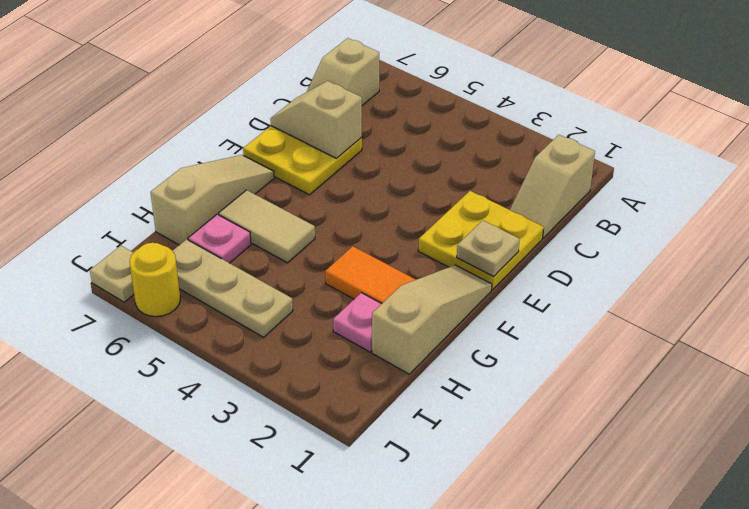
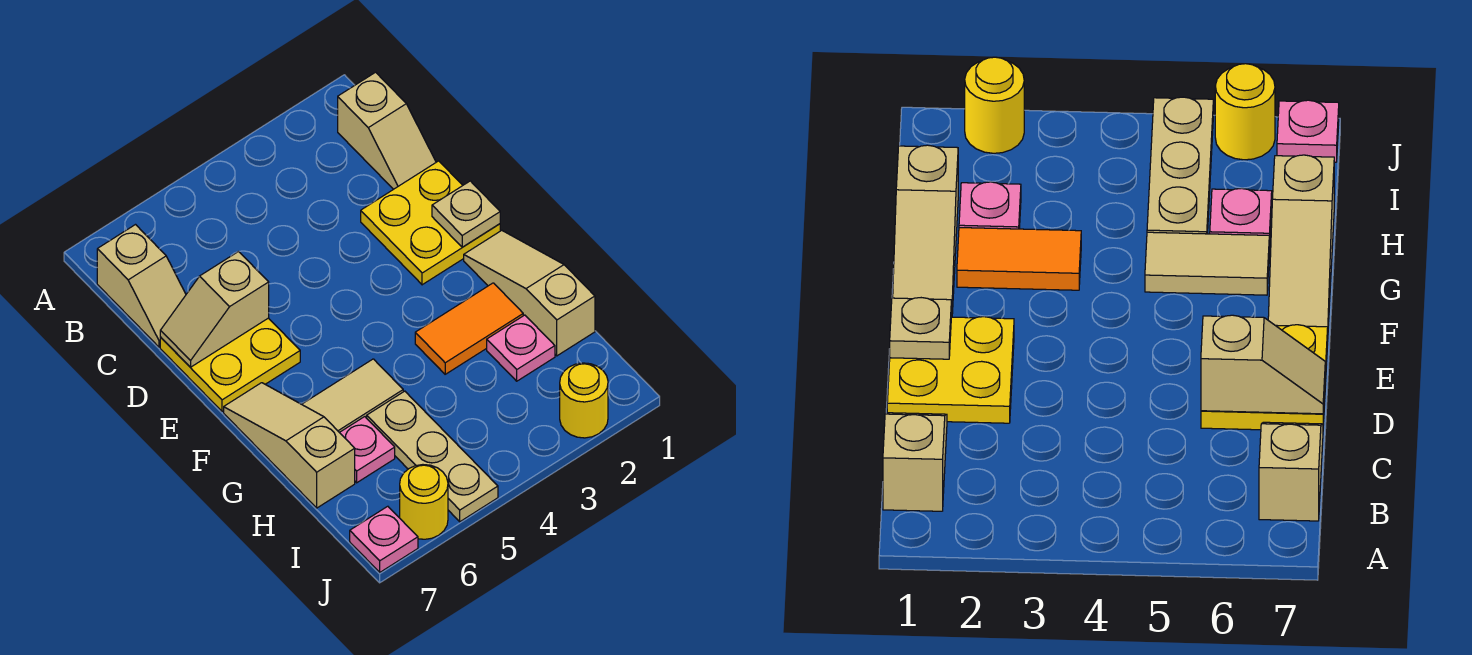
tan plate I4:I6 level 1 -> tan plate H5:J5 level 1
none -> yellow round brick J2 level 1
tan plate J7 level 1 -> pink plate J7 level 1

